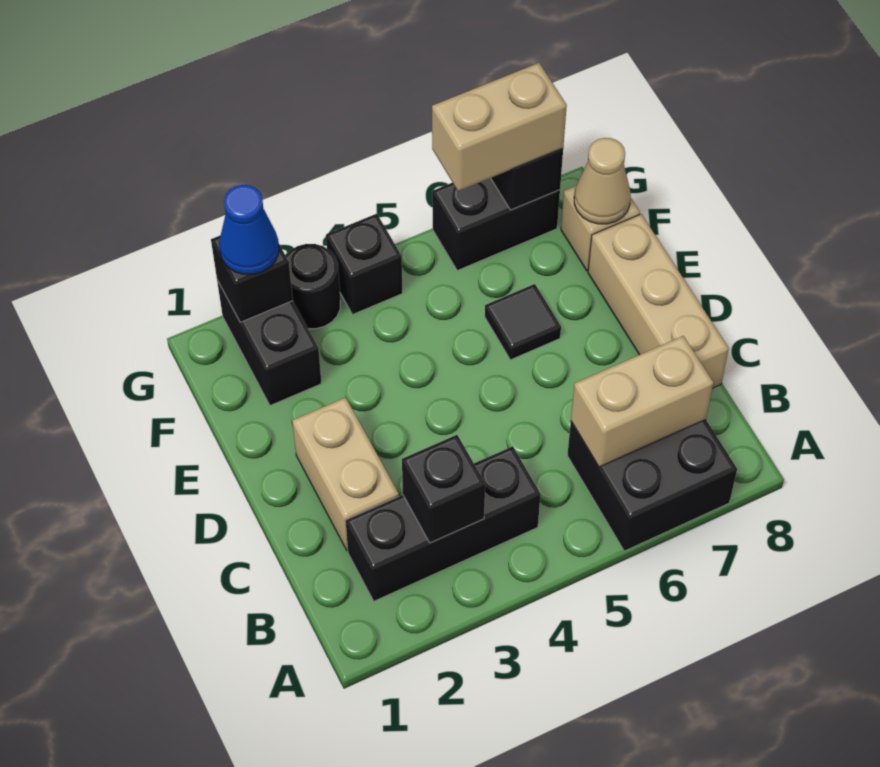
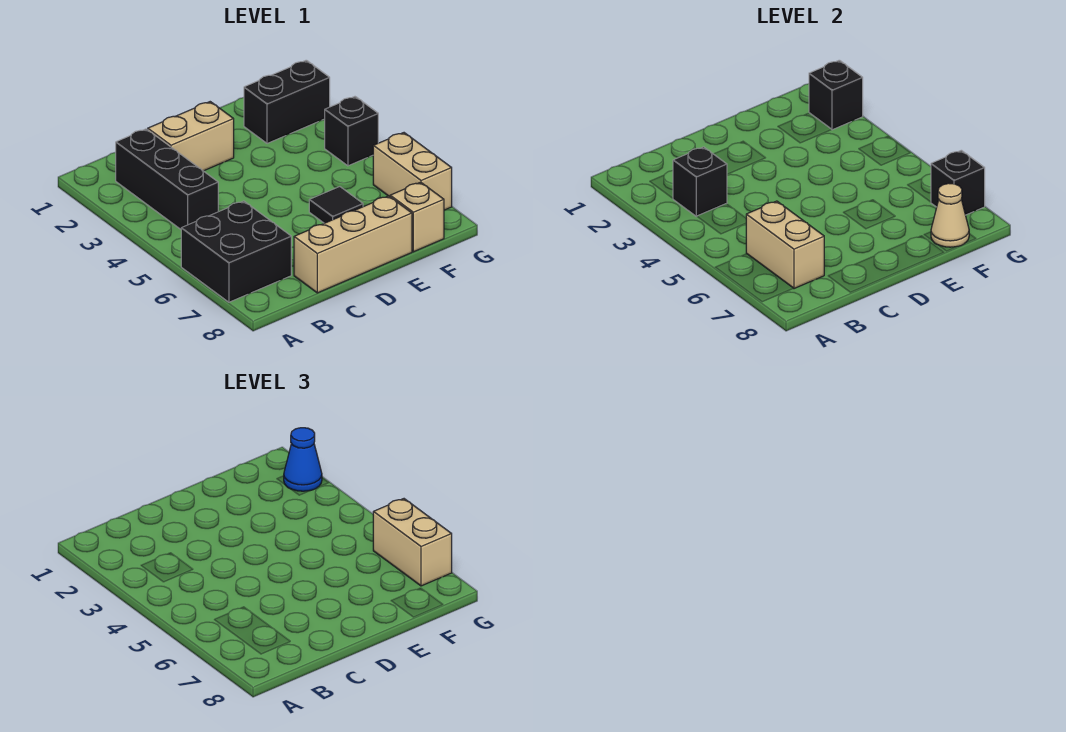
black round brick G3 level 1 -> none
black brick G6:G7 level 1 -> tan brick G6:G7 level 1

